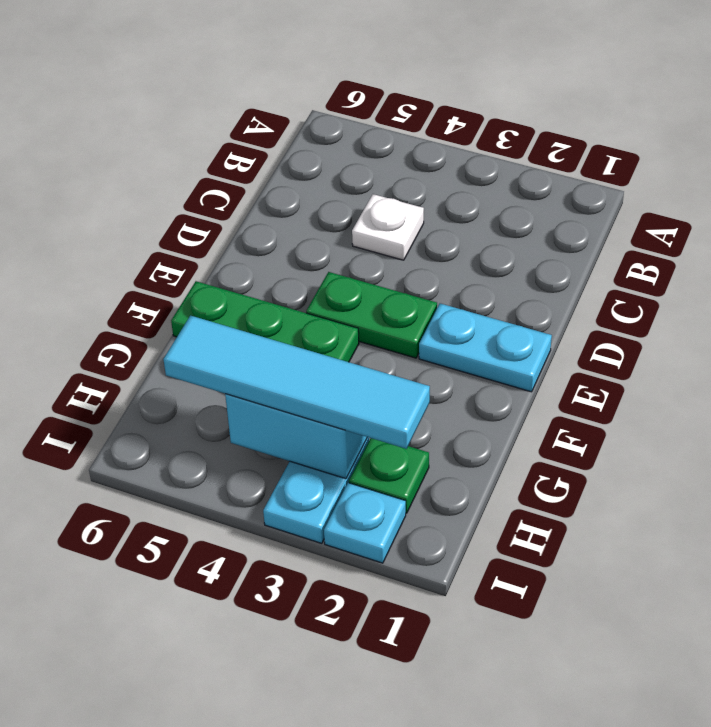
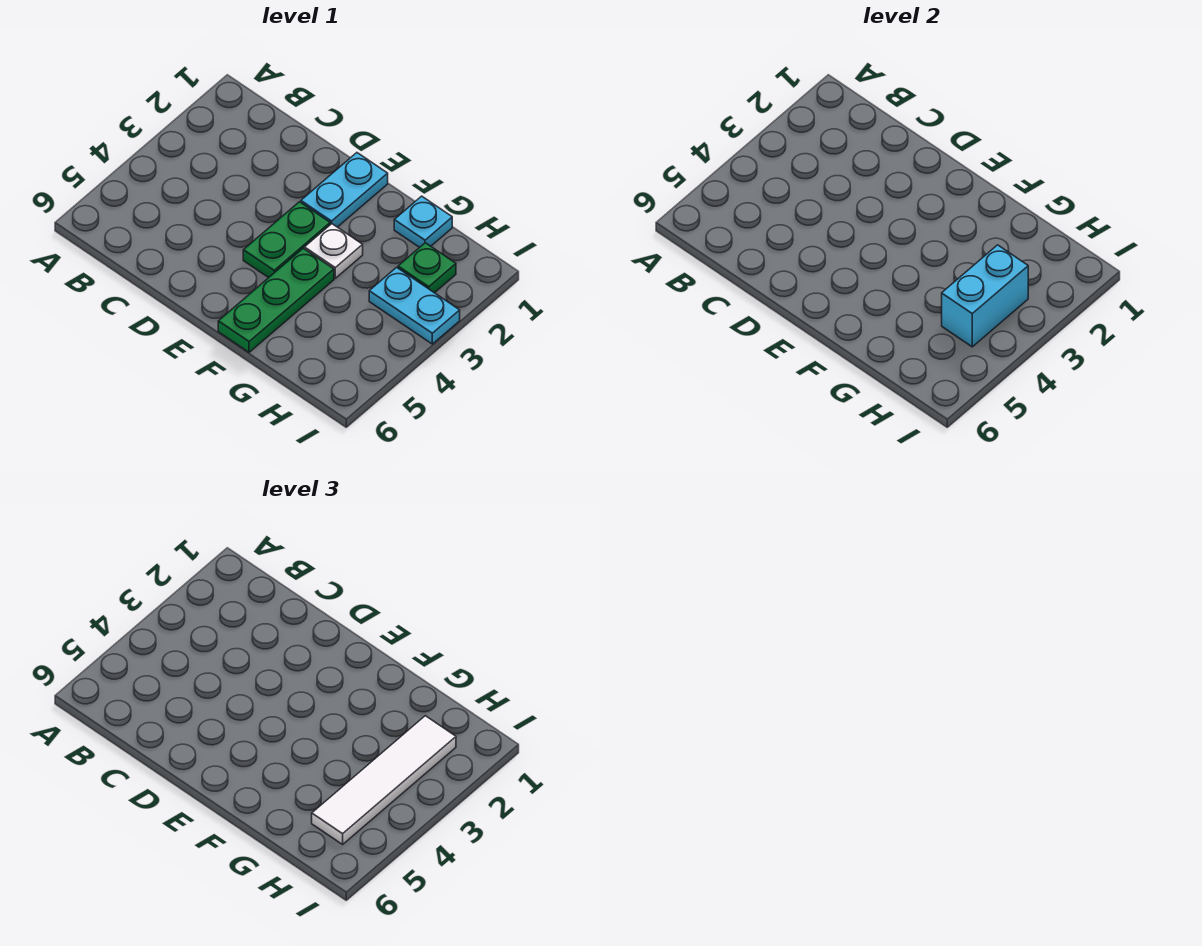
white plate C4 level 1 -> white plate F3 level 1
cyan tile H2:H5 level 3 -> white tile H2:H5 level 3
cyan plate I2 level 1 -> cyan plate G1 level 1

